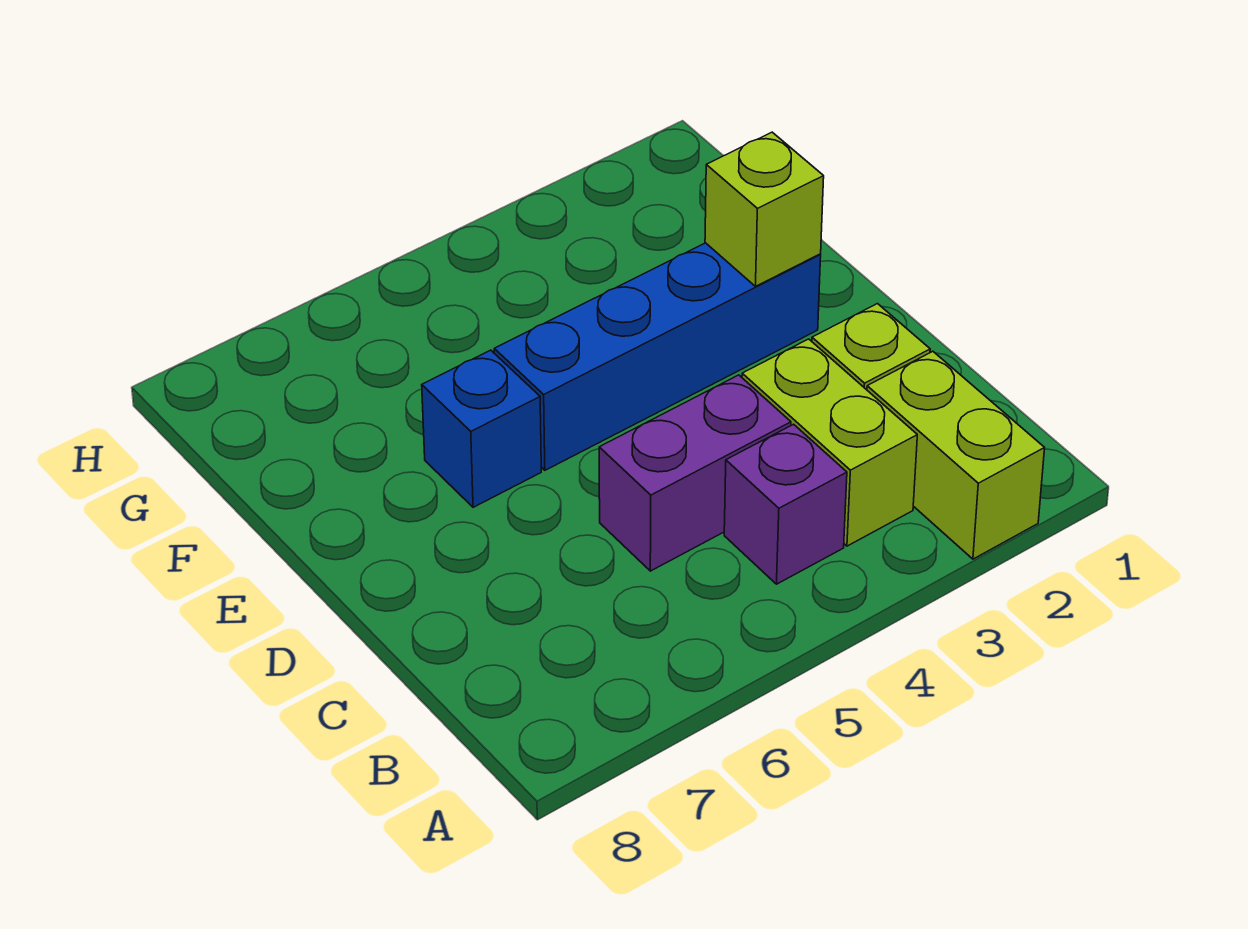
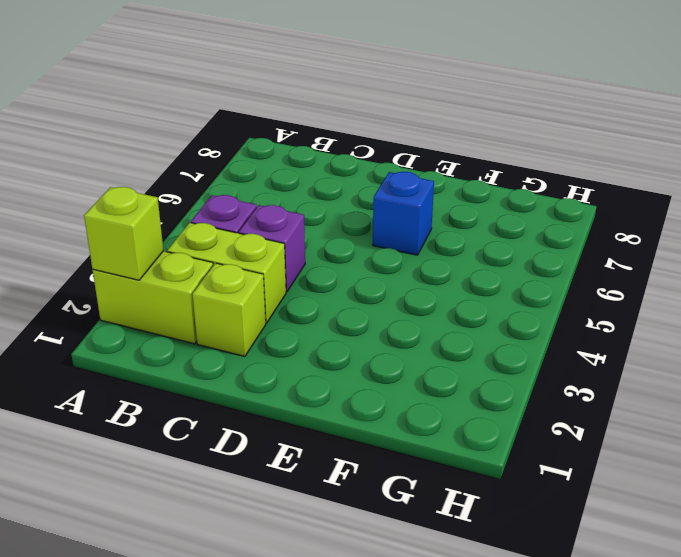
purple brick C4:C5 level 1 -> purple brick C4 level 1
blue brick E2:E5 level 1 -> none
lime brick E2 level 2 -> lime brick A2 level 2

